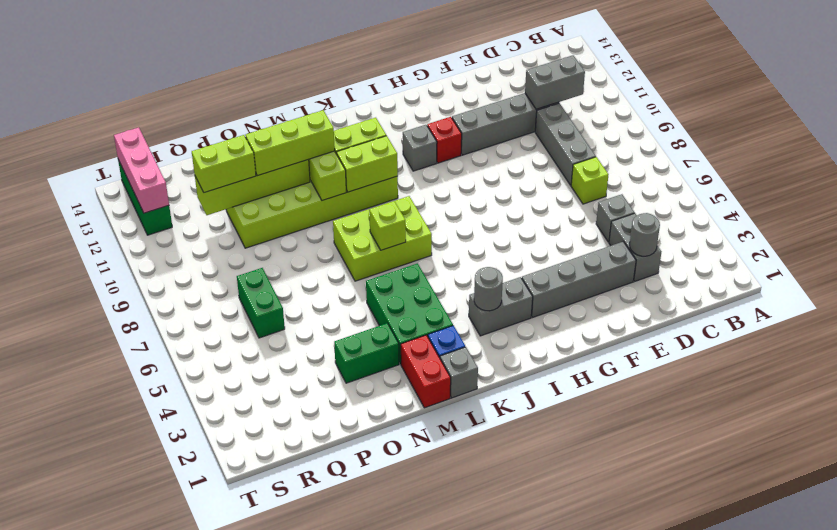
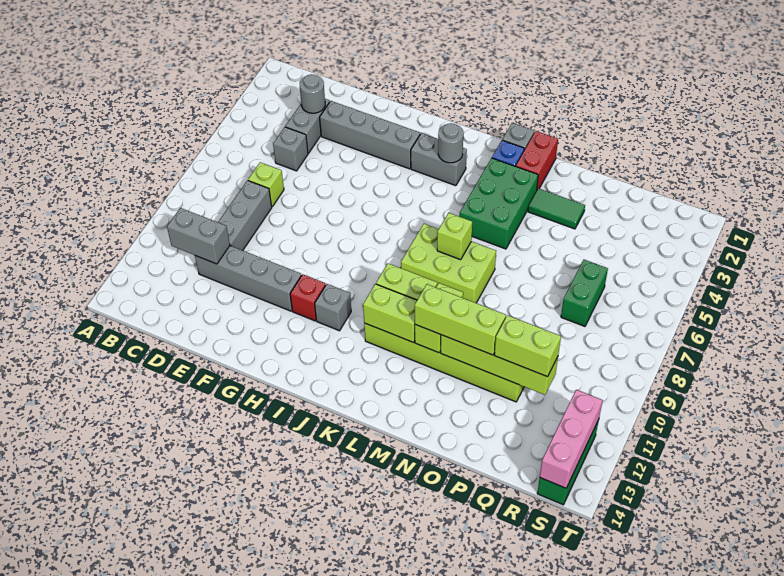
green brick N3:O3 level 1 -> green tile N3:O3 level 1

